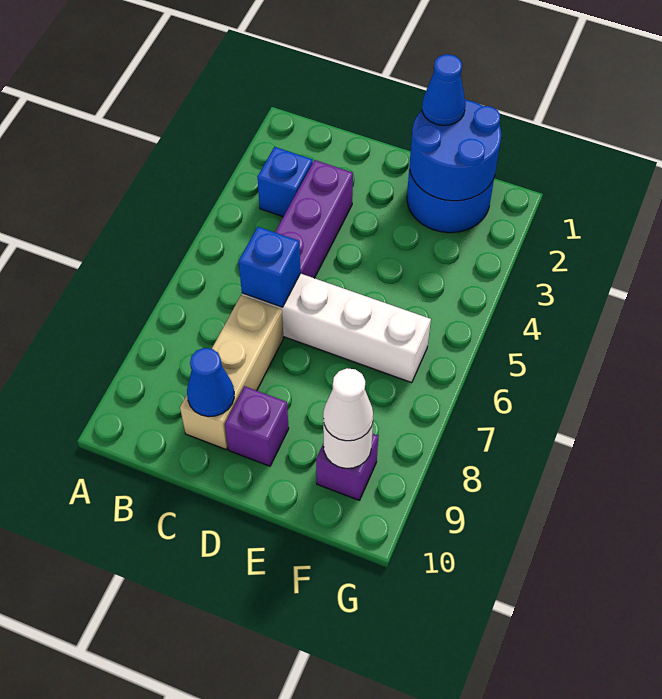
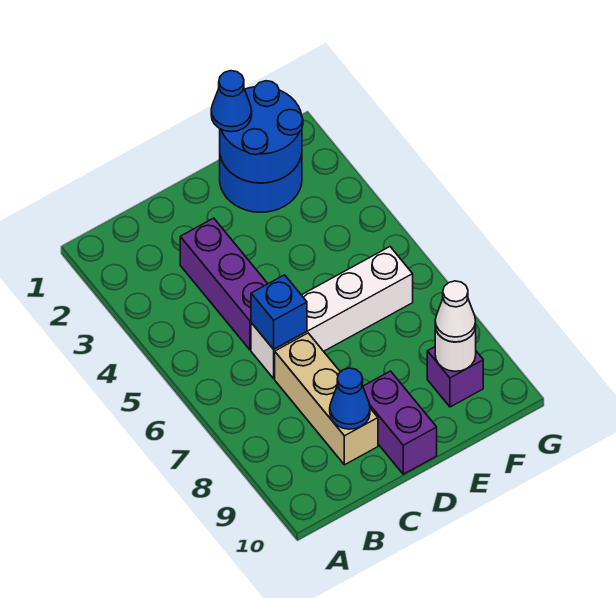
blue brick B3 level 1 -> none
purple brick D9 level 1 -> purple brick D9:D10 level 1

